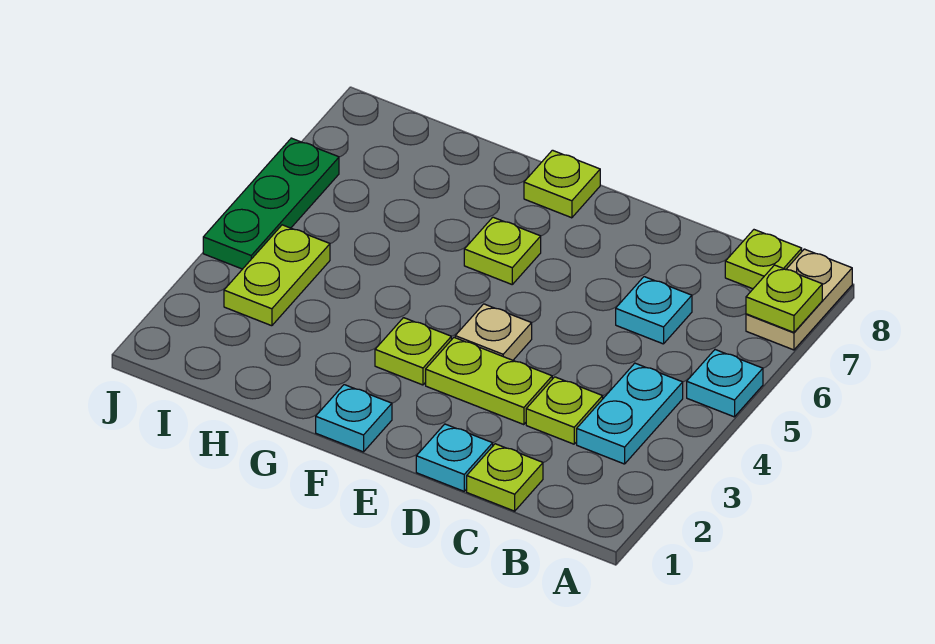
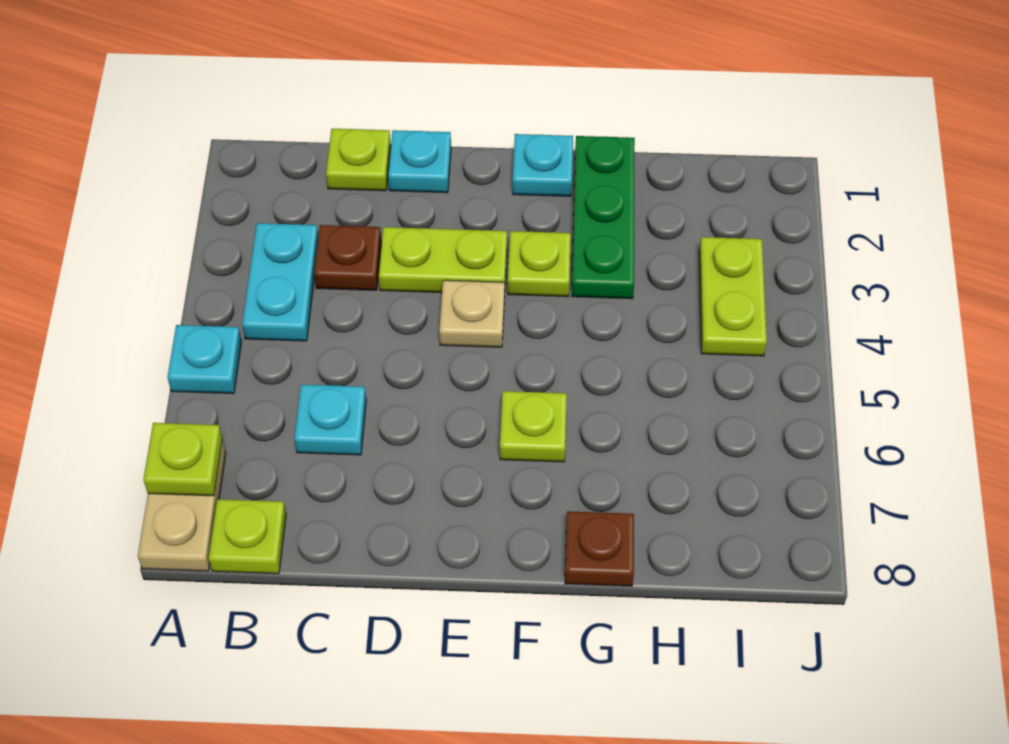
lime plate C3 level 1 -> brown plate C3 level 1
lime plate F8 level 1 -> none
none -> brown plate G8 level 1
green plate J4:J6 level 1 -> green plate G1:G3 level 1

